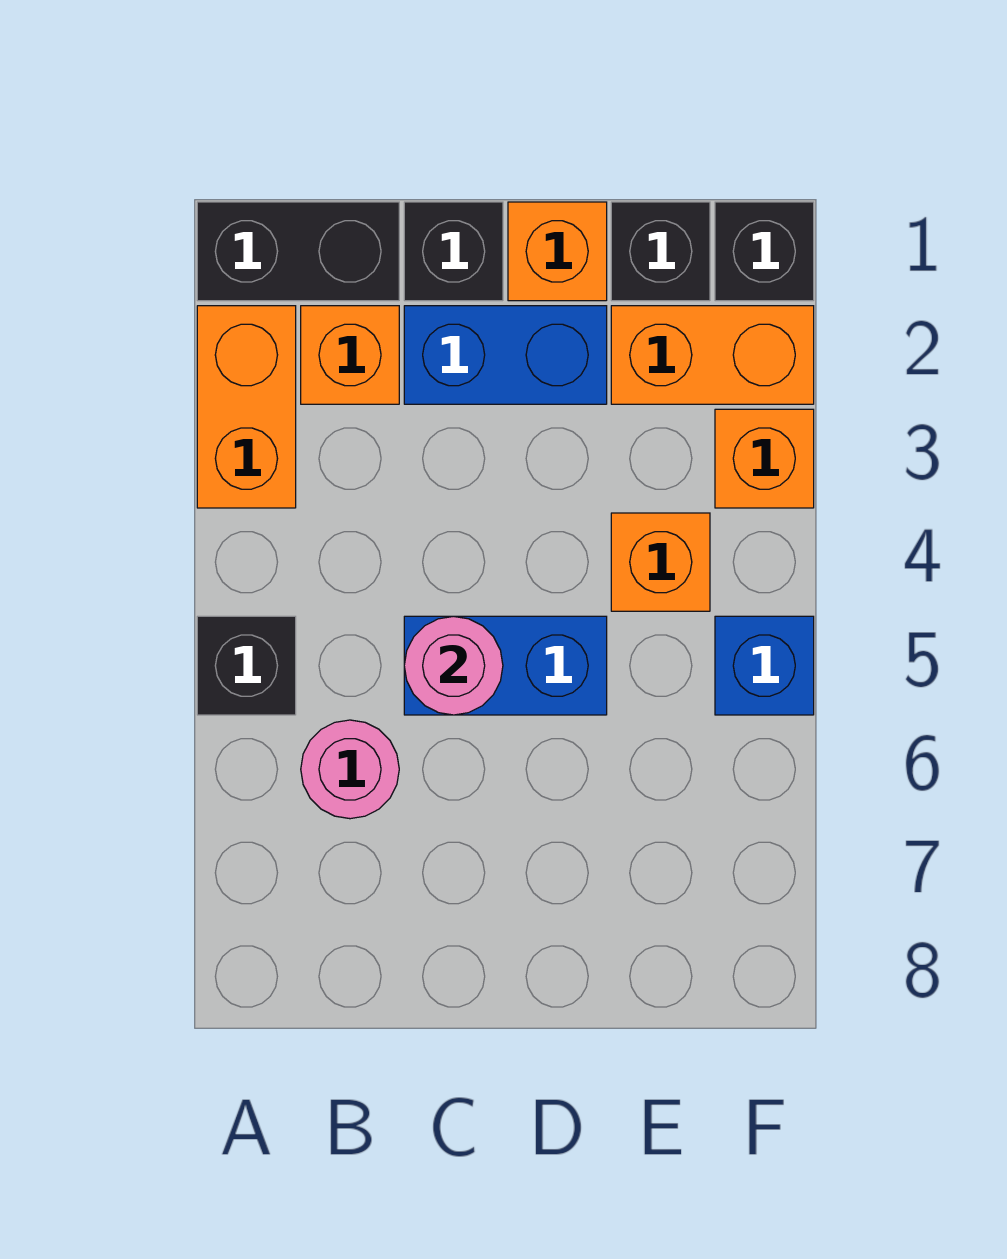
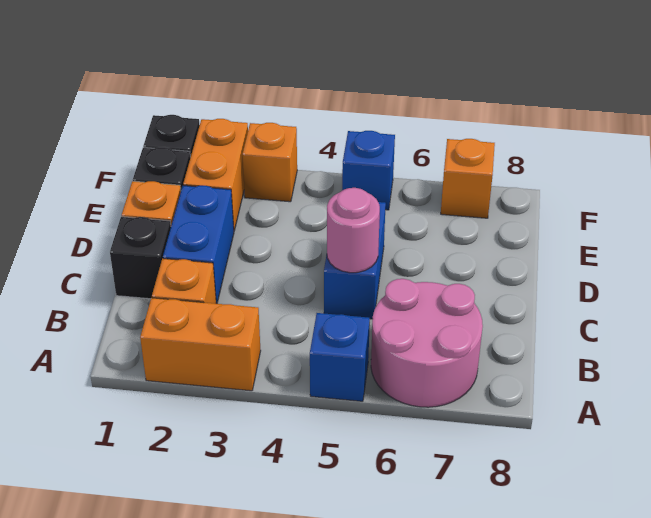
black brick A1:B1 level 1 -> none
black brick A5 level 1 -> blue brick A5 level 1
pink round brick B6 level 1 -> pink round brick A6:B7 level 1
orange brick E4 level 1 -> orange brick F7 level 1

